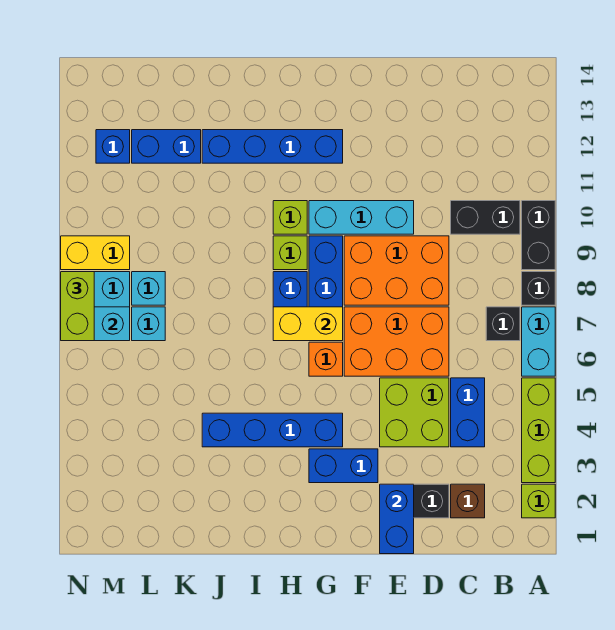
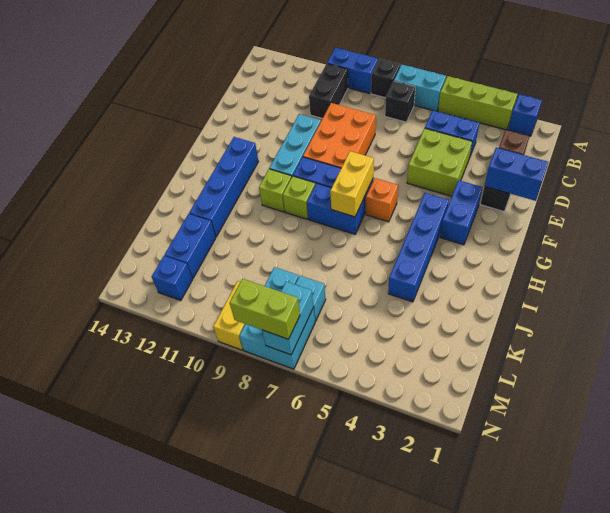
lime brick A2 level 1 -> blue brick A2 level 1
black brick A9:A10 level 1 -> blue brick A9:A10 level 1
orange brick D6:F7 level 1 -> none

